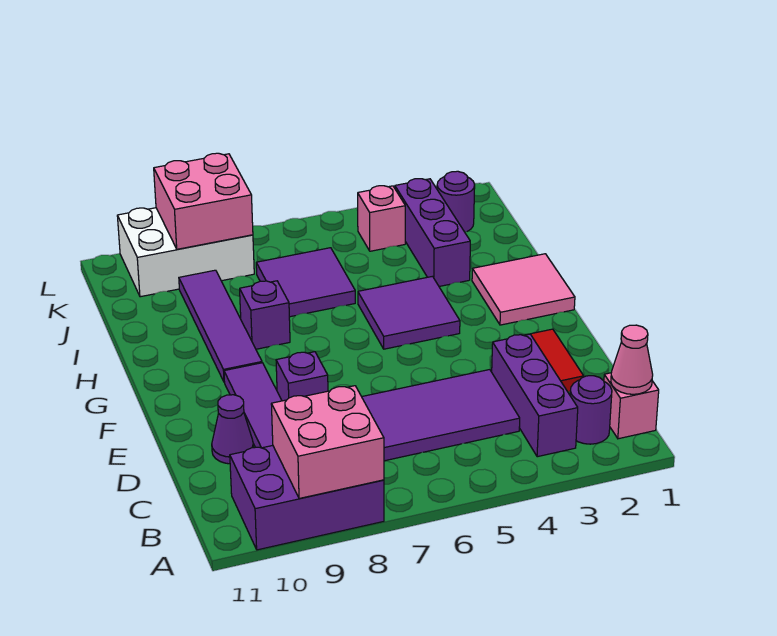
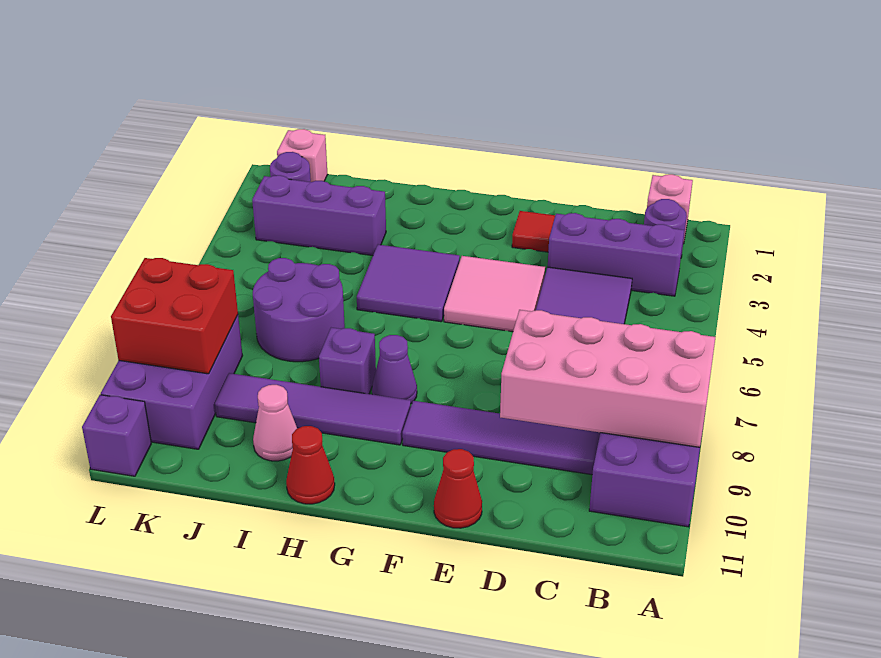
pink brick A8:B9 level 2 -> pink brick A8:D9 level 2
pink cone B1 level 2 -> pink cone I10 level 1
purple cone D10 level 1 -> purple cone G8 level 1
purple brick E8 level 1 -> purple brick L11 level 1
none -> red cone E11 level 1
pink tile G1:H2 level 1 -> pink tile E4:F5 level 1
none -> red cone H11 level 1
purple tile I6:J7 level 1 -> purple round brick I6:J7 level 1
pink brick K4 level 1 -> pink brick K1 level 1
white brick K8:L10 level 1 -> purple brick K8:L10 level 1
pink brick K8:L9 level 2 -> red brick K8:L9 level 2

